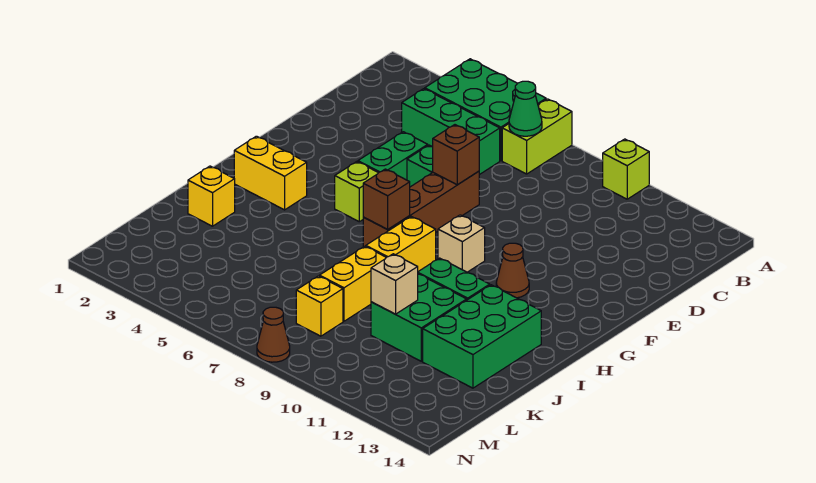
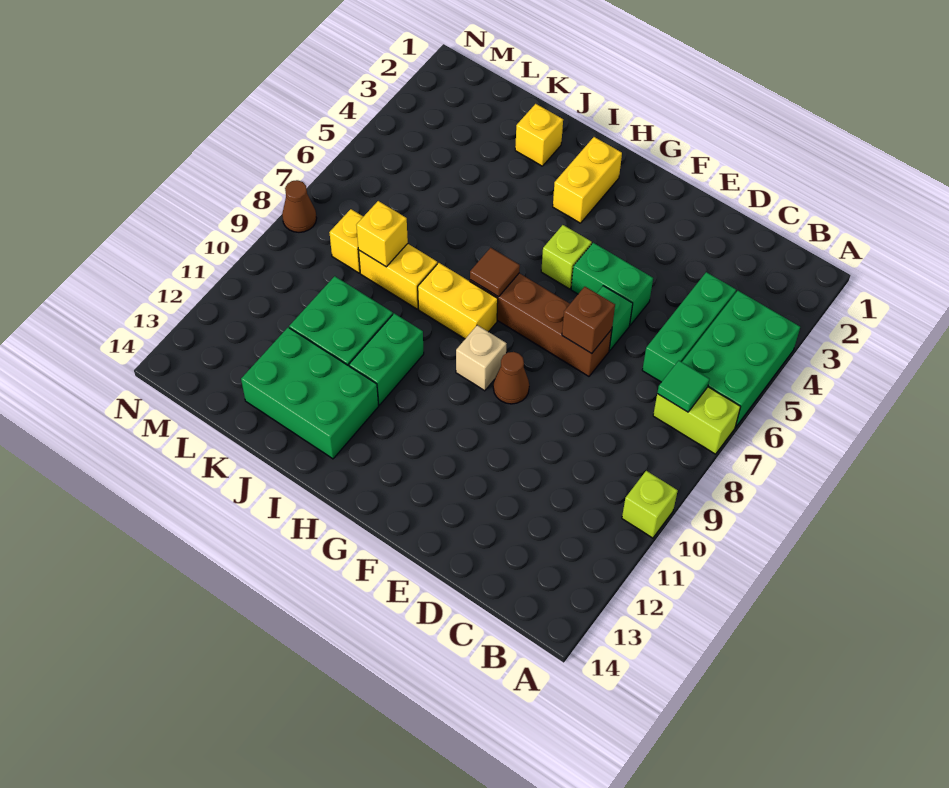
green cone B7 level 2 -> green tile B7 level 2
brown cone G11 level 1 -> brown cone F9 level 1
brown brick H7 level 2 -> brown tile H7 level 2
none -> yellow brick K8 level 2
tan brick K10 level 2 -> none

